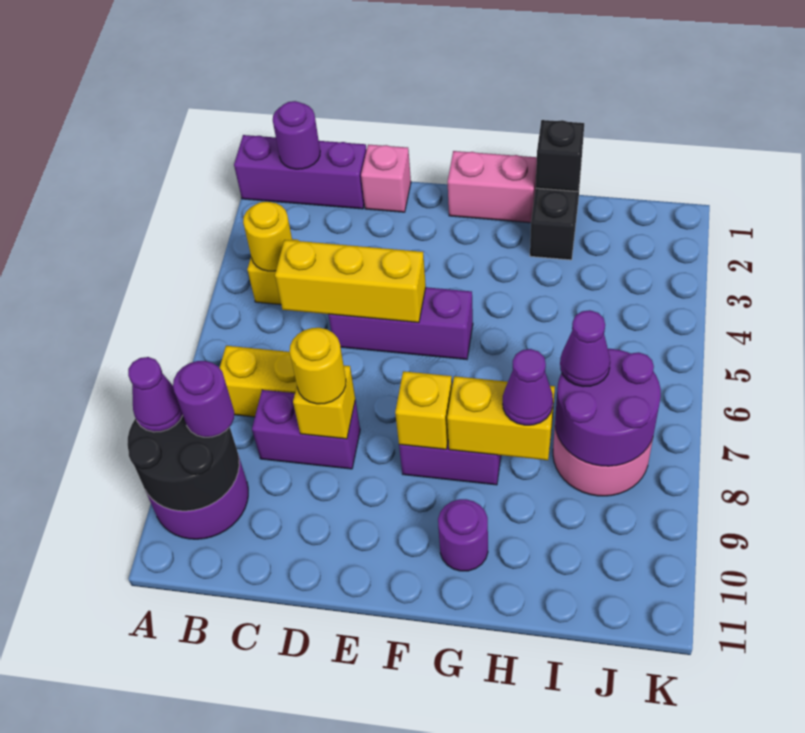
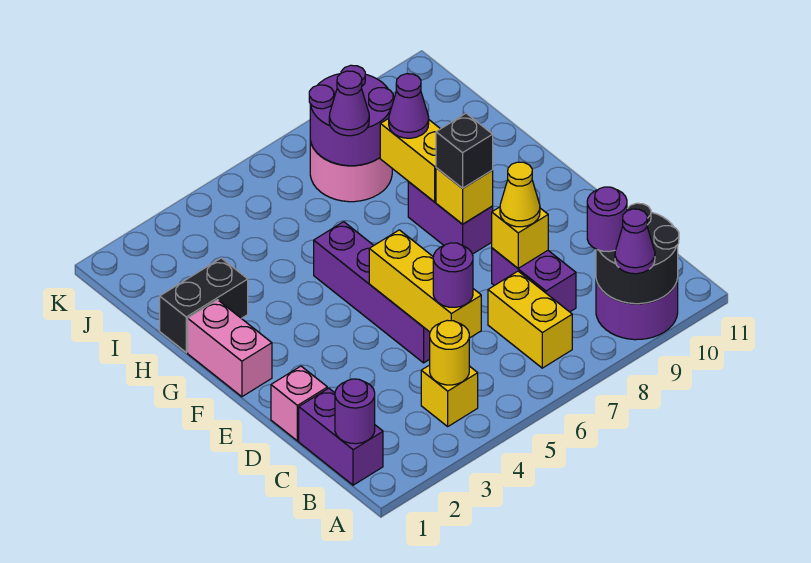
purple brick A1:C1 level 1 -> purple brick B1:C1 level 1
purple brick D5:F5 level 1 -> purple brick D5:G5 level 1
yellow round brick D8 level 3 -> yellow cone D8 level 3
purple round brick G10 level 1 -> purple round brick C5 level 3
black brick H1 level 2 -> black brick F8 level 3

